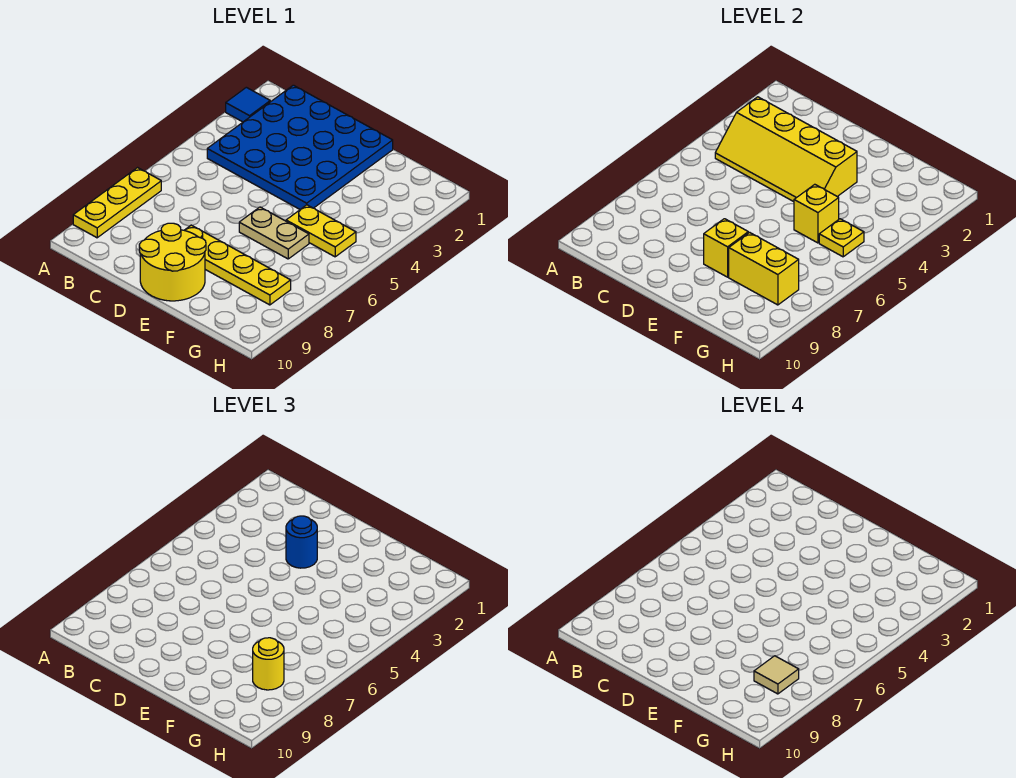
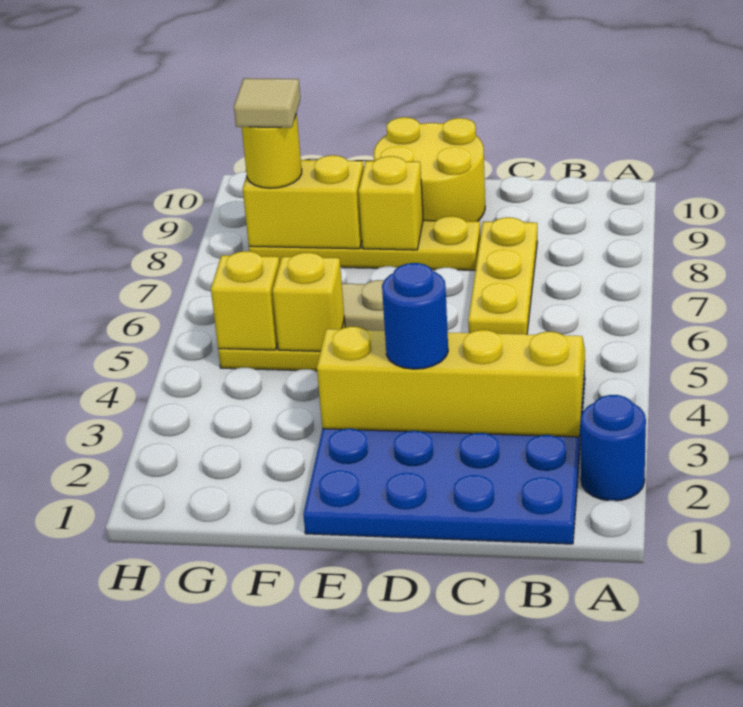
blue tile A2 level 1 -> blue round brick A2 level 1
yellow plate A7:A9 level 1 -> yellow plate C6:C8 level 1
yellow plate G5 level 2 -> yellow brick G5 level 2

